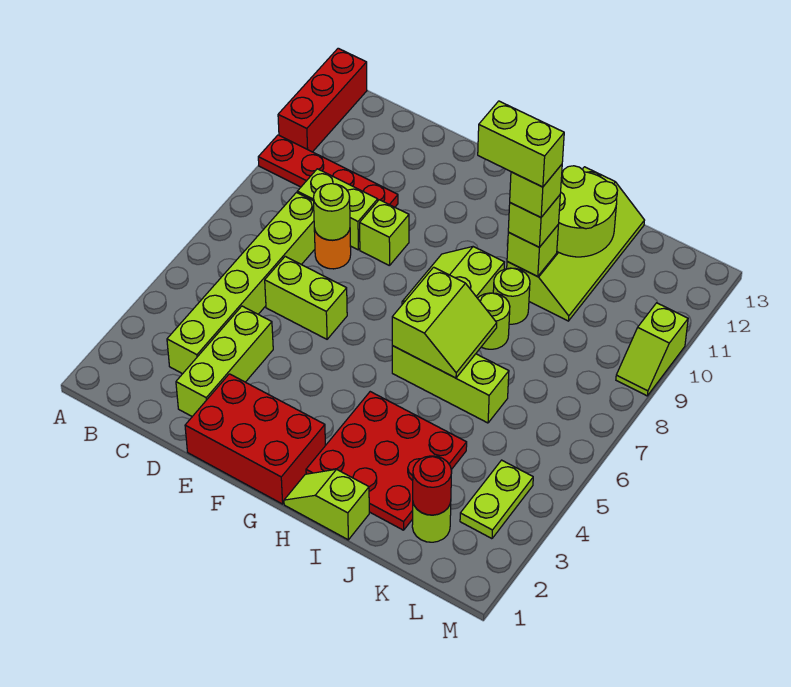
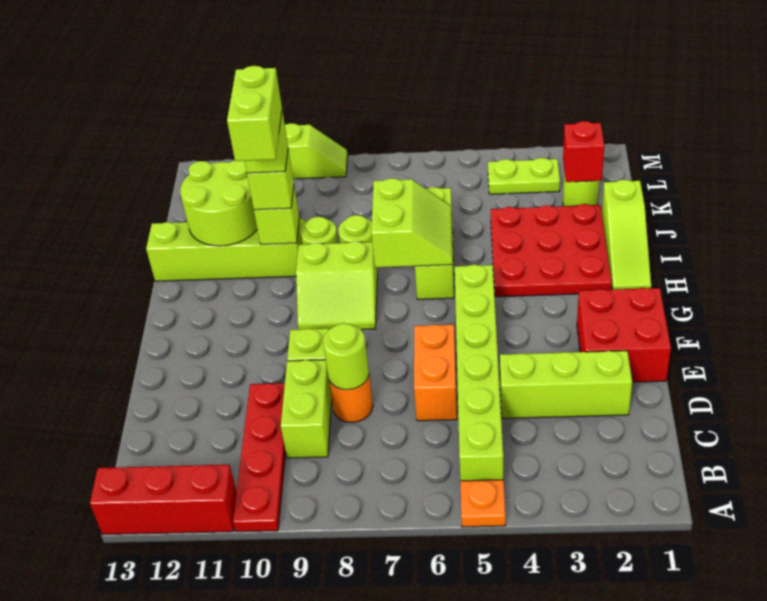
none -> orange plate A5 level 1
lime brick C3:C8 level 1 -> lime brick B5:G5 level 1
lime brick D6:E6 level 1 -> orange brick D6:E6 level 1
red brick E1:G2 level 1 -> red brick E1:F2 level 1
lime slope H1:I1 level 1 top I -> lime slope H1:J1 level 1 top J
lime slope H6:I7 level 2 top H -> lime slope H6:I7 level 2 top 7
red round brick K2 level 2 -> red brick K2 level 2

